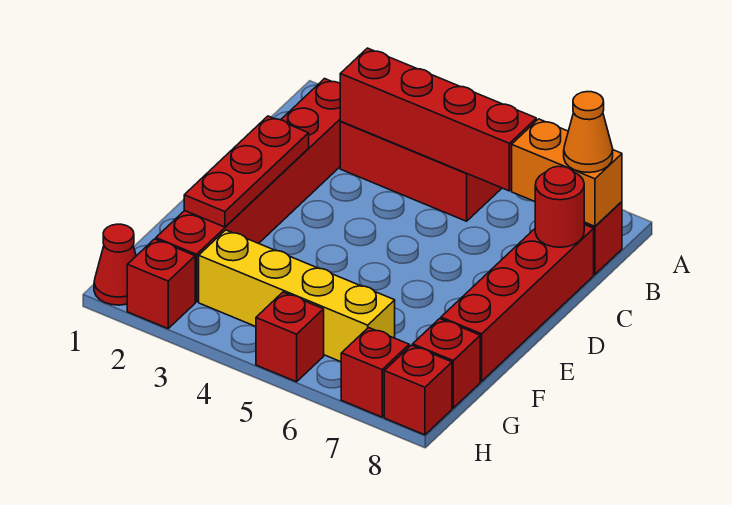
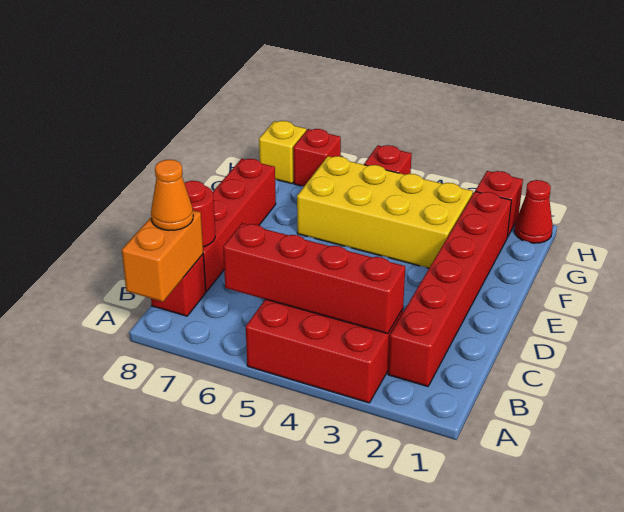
orange brick B7:B8 level 2 -> orange brick A8:B8 level 2
red plate D2:F2 level 2 -> none
yellow brick G3:G6 level 1 -> yellow brick F3:G6 level 1
red brick G8 level 1 -> none
red brick H8 level 1 -> yellow brick H8 level 1

